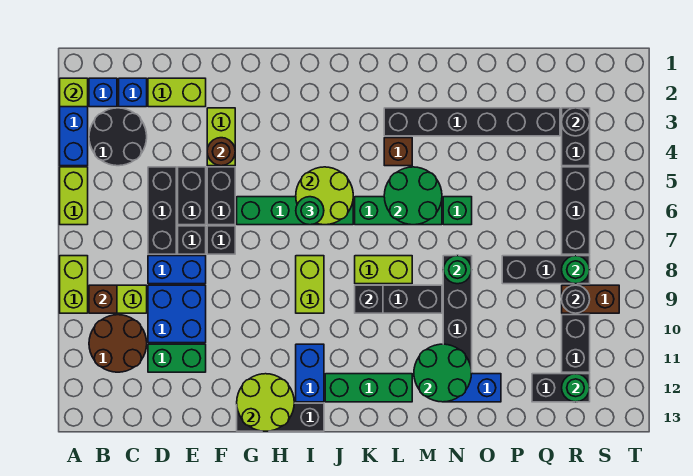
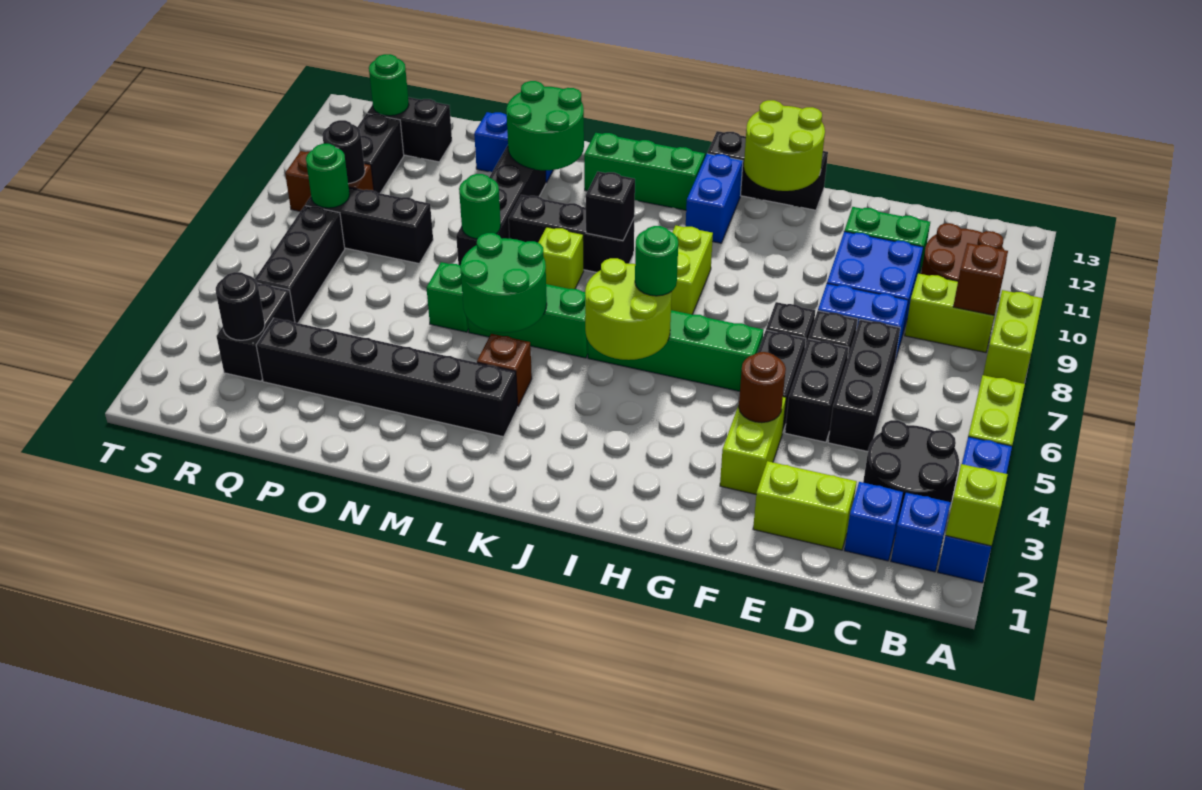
lime brick K8:L8 level 1 -> lime brick L8 level 1

